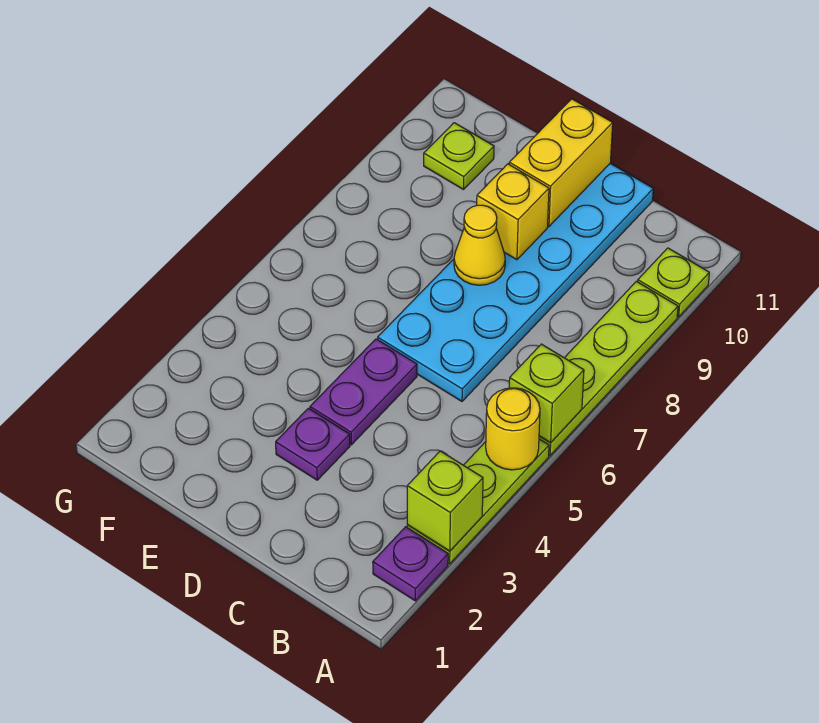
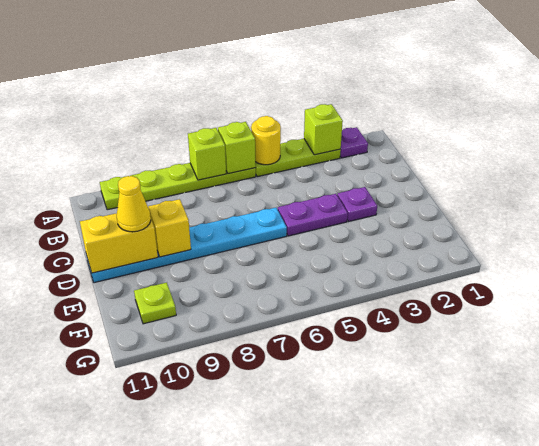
none -> lime brick A7 level 2
cyan plate C6:D11 level 1 -> cyan plate D6:D11 level 1
yellow cone D8 level 2 -> yellow cone D10 level 3

